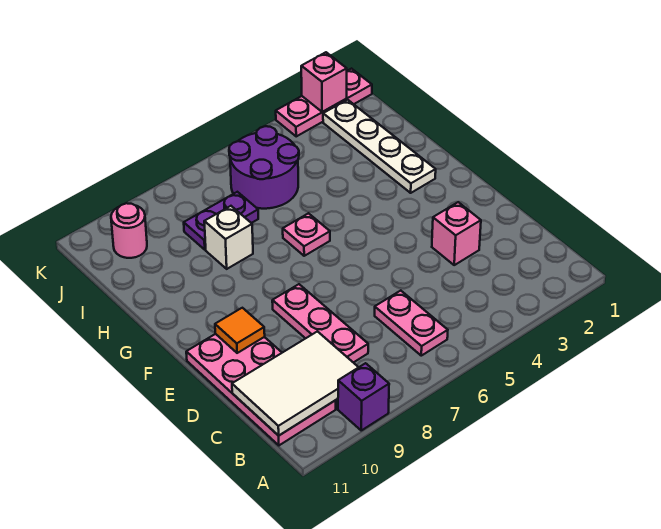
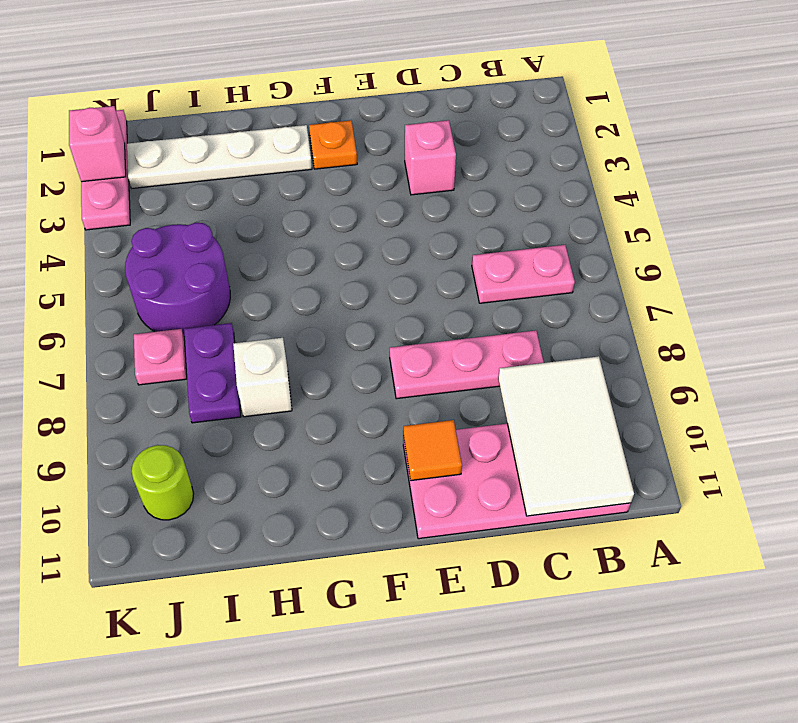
purple brick A9 level 1 -> none
none -> orange plate F2 level 1
pink plate G6 level 1 -> pink plate J7 level 1
pink round brick J10 level 1 -> lime round brick J10 level 1

